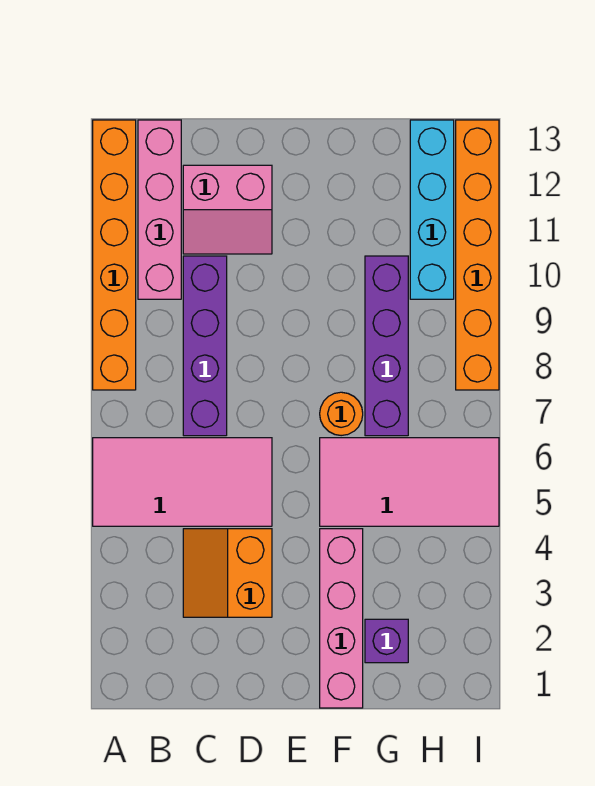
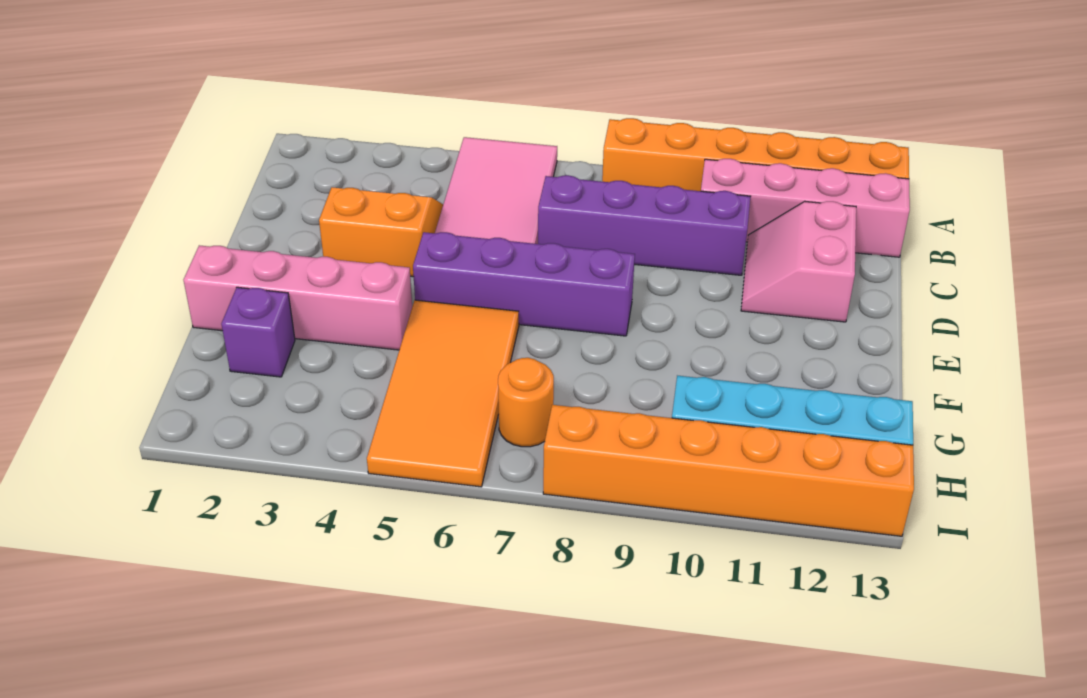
pink tile F5:I6 level 1 -> orange tile F5:I6 level 1
orange round brick F7 level 1 -> orange round brick H7 level 1
purple brick G7:G10 level 1 -> purple brick E5:E8 level 1

